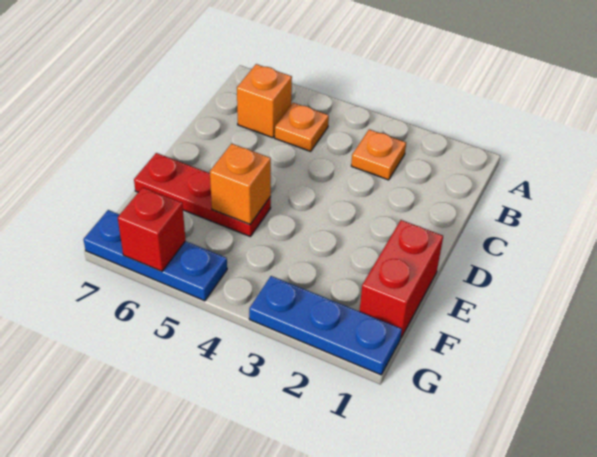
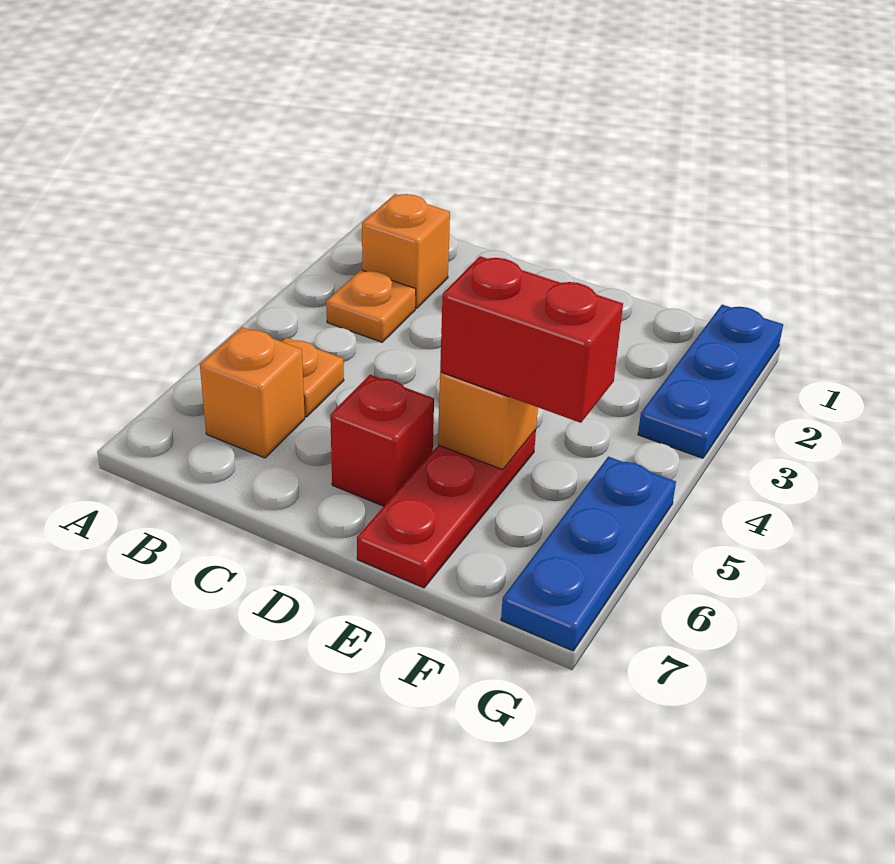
none -> orange brick B2 level 1
red brick E1:F1 level 1 -> red brick E5:F5 level 3
red brick G6 level 2 -> red brick D6 level 1

